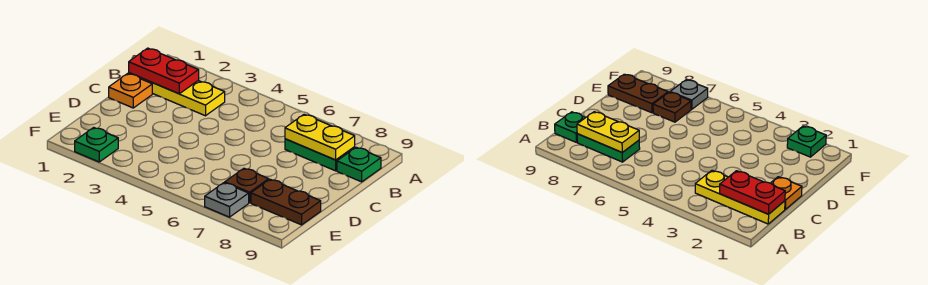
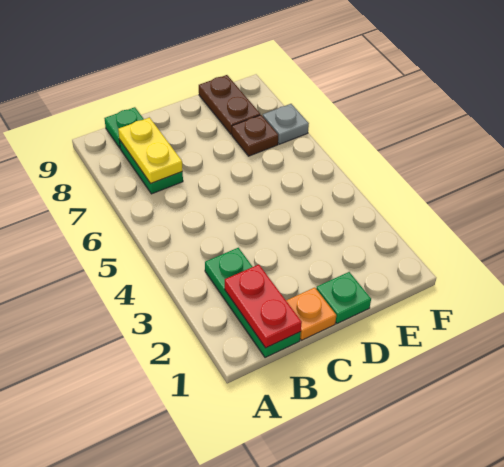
yellow plate B1:B3 level 1 -> green plate B1:B3 level 1
green plate F2 level 1 -> green plate D1 level 1

